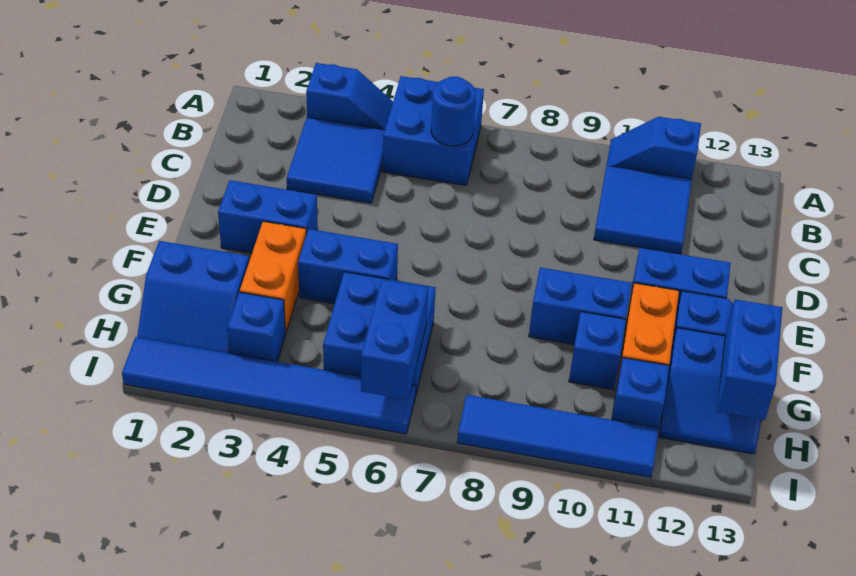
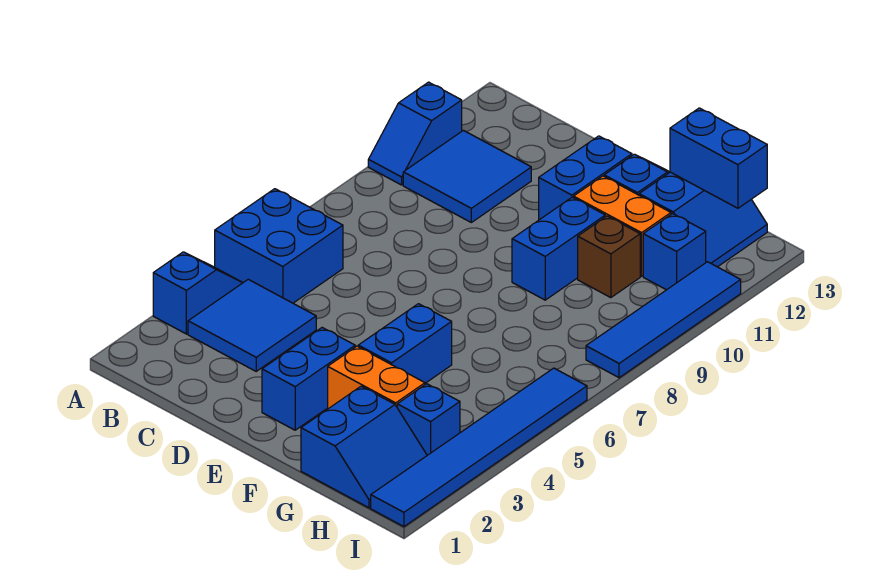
blue round brick B6 level 2 -> none
blue brick G5:H6 level 1 -> none
blue brick G10 level 1 -> brown brick G10 level 1
blue brick H6:I6 level 2 -> none

